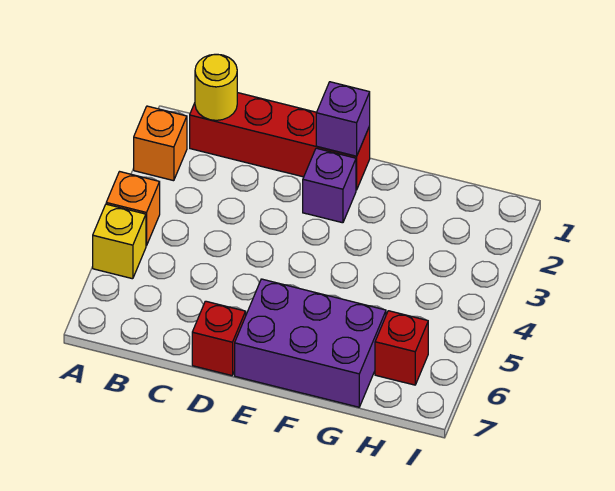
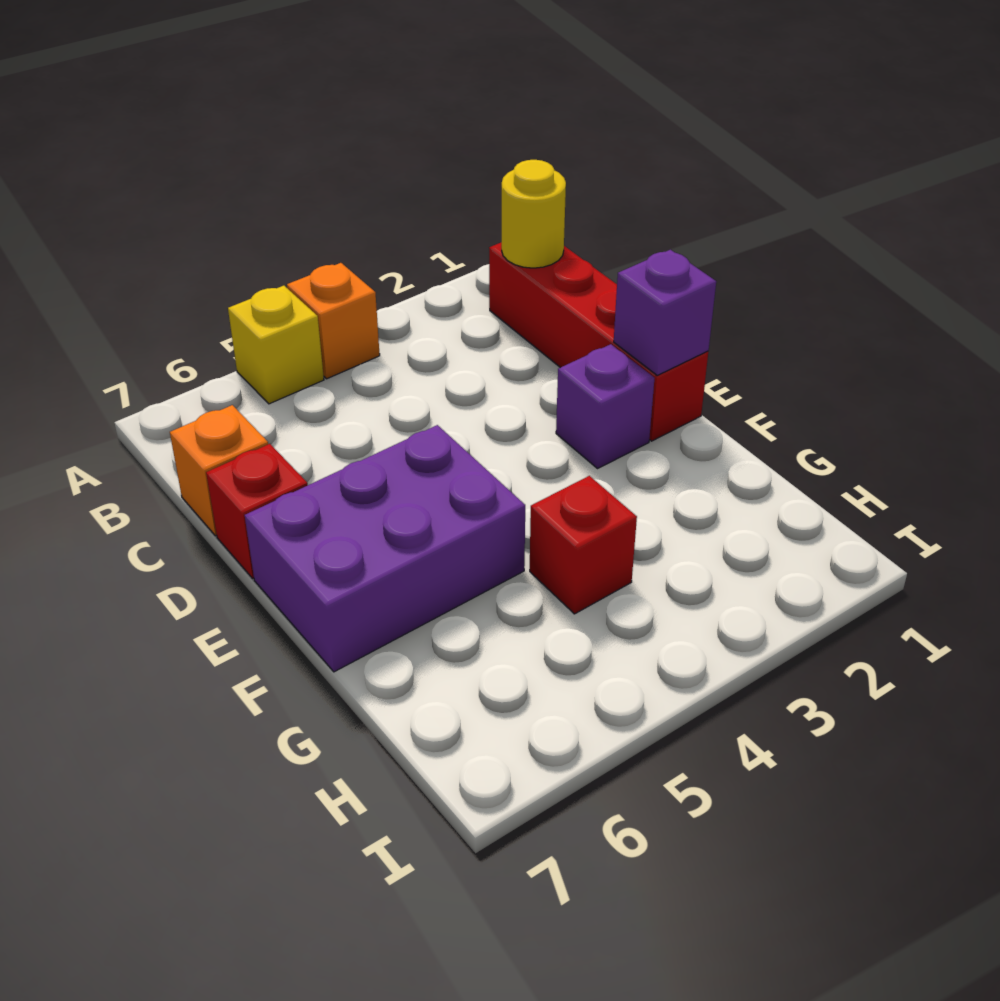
orange brick A2 level 1 -> orange brick C7 level 1
purple brick E6:G7 level 1 -> purple brick E5:F7 level 1
red brick H6 level 1 -> red brick G4 level 1

